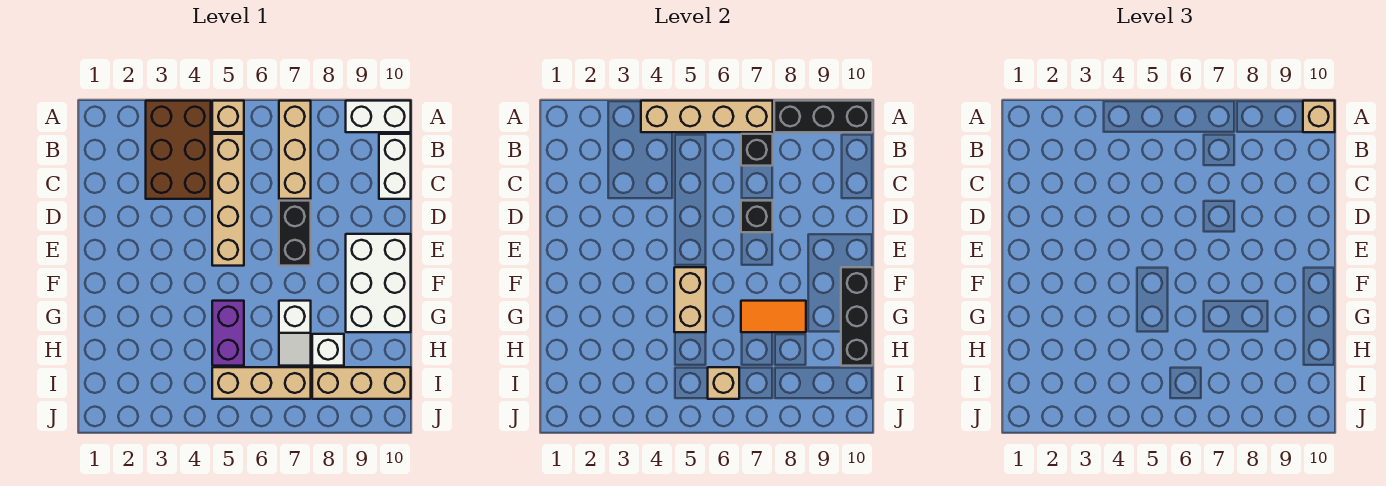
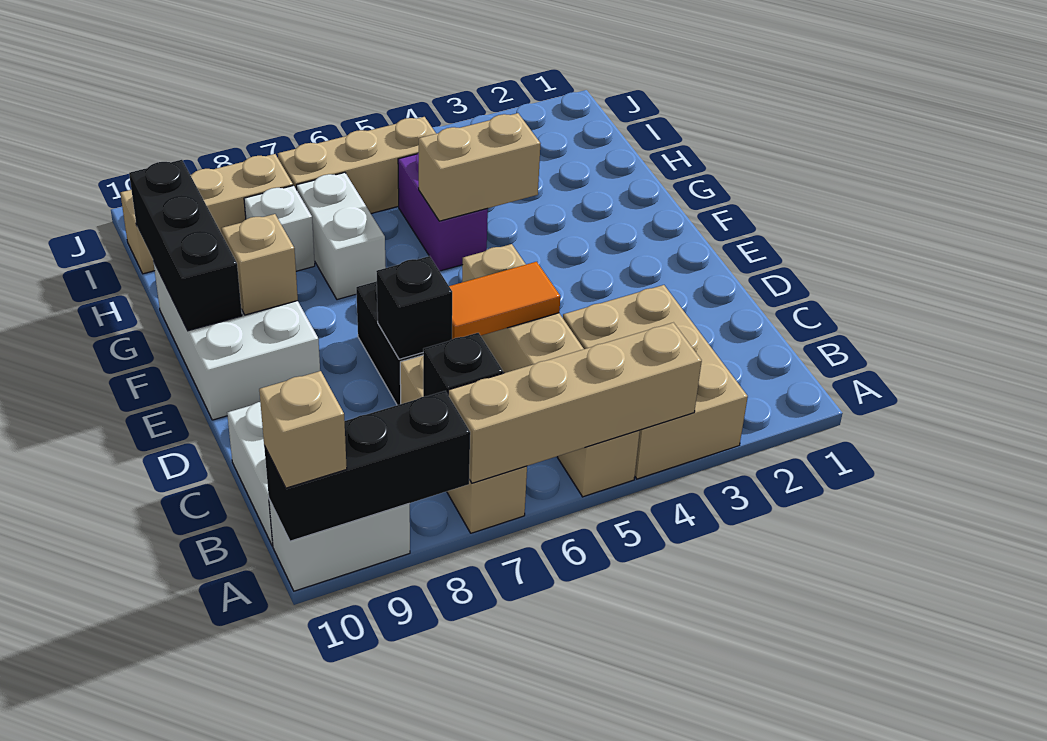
brown brick A3:C4 level 1 -> tan brick A3:C4 level 1
tan brick F5:G5 level 2 -> tan brick G4:G5 level 2
white slope G7:H7 level 1 top G -> white brick G7:H7 level 1
orange tile G7:G8 level 2 -> orange tile D5:D6 level 2
tan brick I6 level 2 -> tan brick F9 level 2

